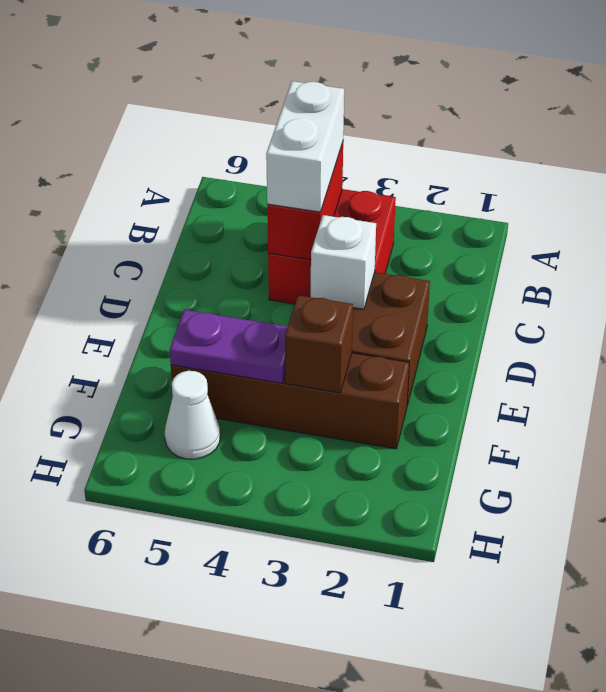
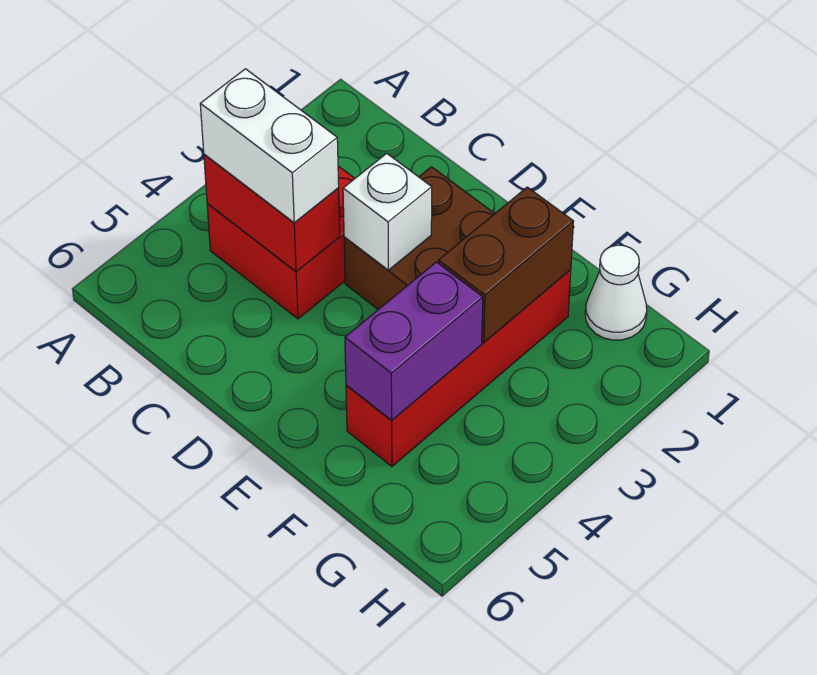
brown brick F2:F5 level 1 -> red brick F2:F5 level 1
brown brick F3 level 2 -> brown brick F2:F3 level 2
purple plate F4:F5 level 2 -> purple brick F4:F5 level 2
white cone G5 level 1 -> white cone G1 level 1

